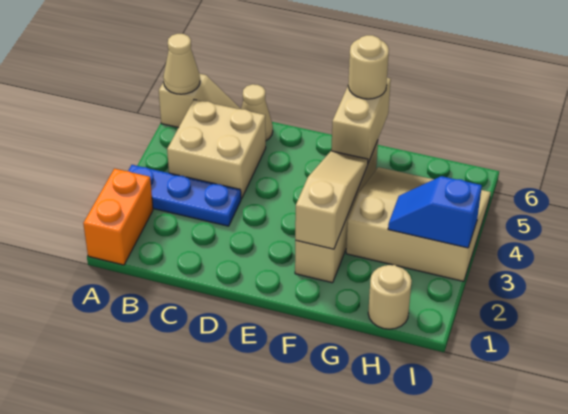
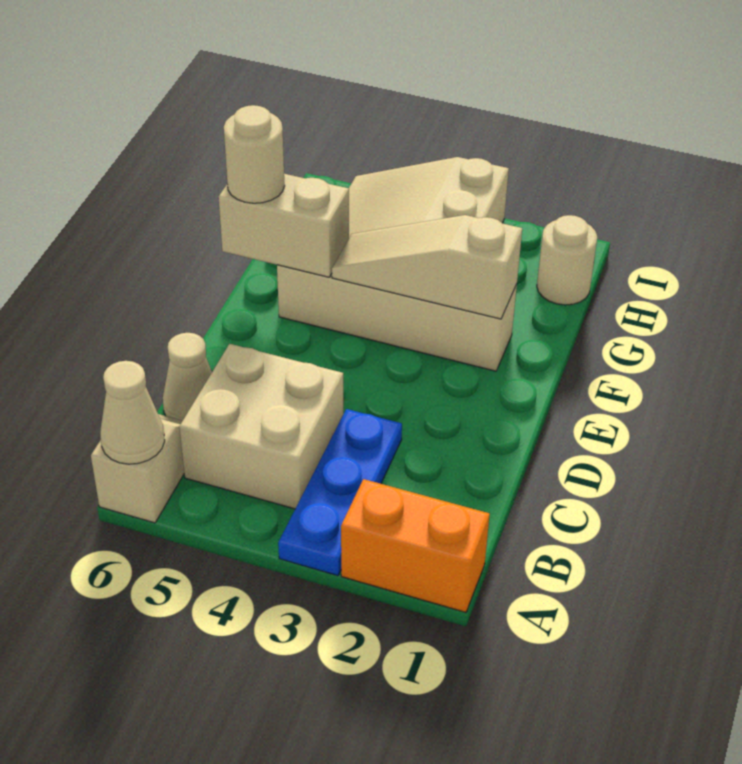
blue slope H3:I3 level 2 top I -> none

